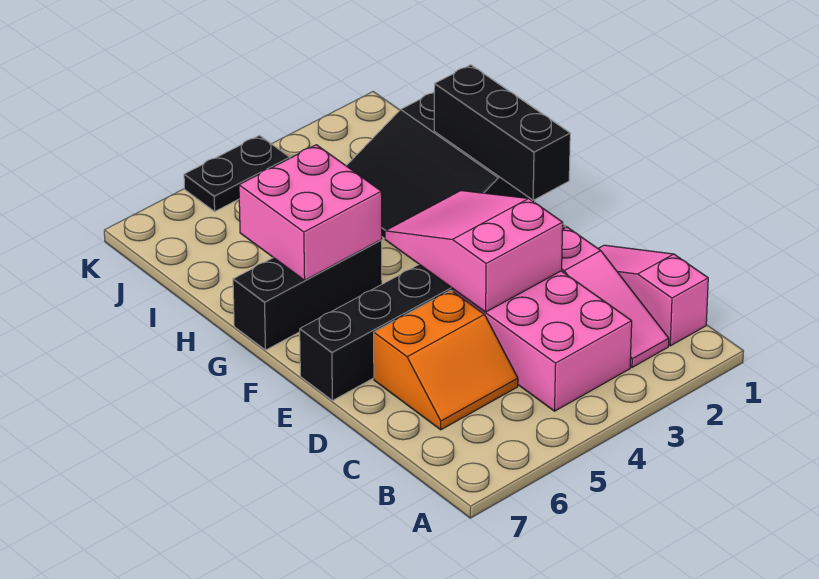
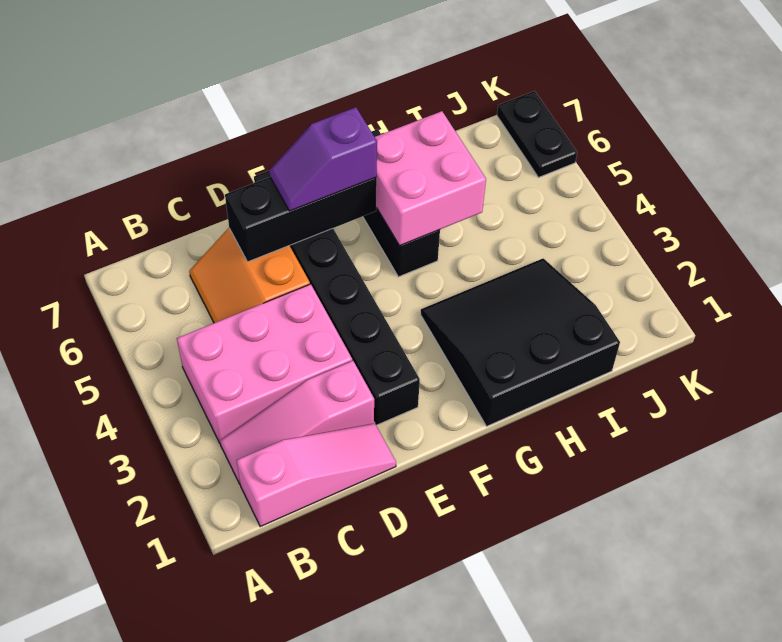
pink slope D3:F4 level 2 top D -> none
none -> purple slope E6:F6 level 3 top F
black brick F1:H1 level 2 -> black brick D6:F6 level 2
black plate K4:K5 level 1 -> black plate K6:K7 level 1

